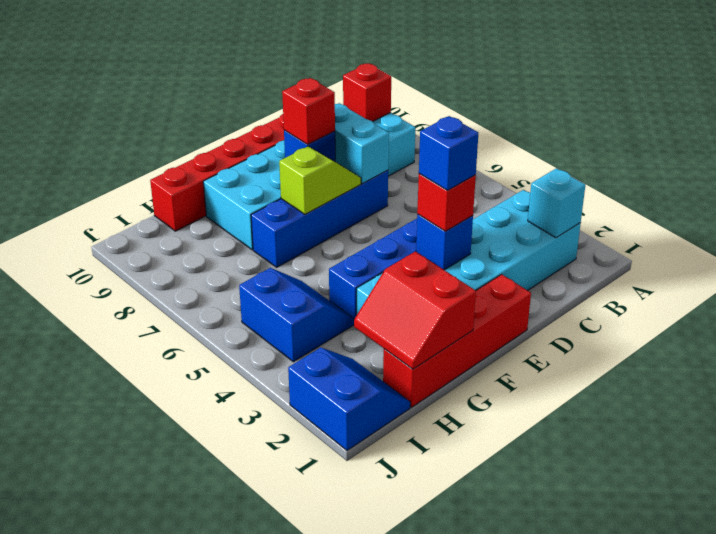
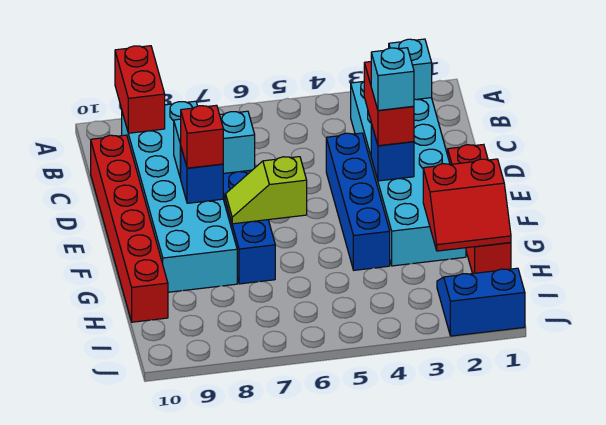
red brick B9 level 2 -> red brick A9:B9 level 2
red brick E3 level 3 -> red brick D3:E3 level 3
blue brick E3 level 4 -> cyan brick E3 level 4
lime slope E7:F7 level 2 top F -> lime slope F6:F7 level 2 top 6
blue slope H4:I5 level 1 top I -> none

